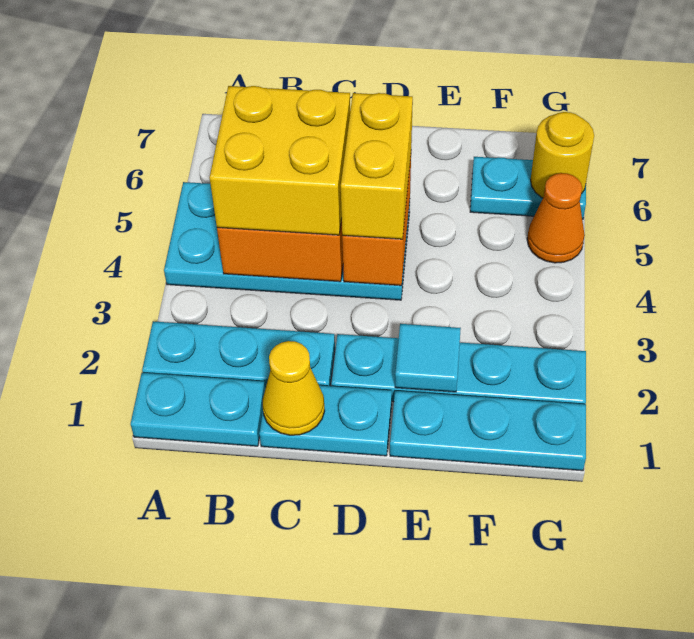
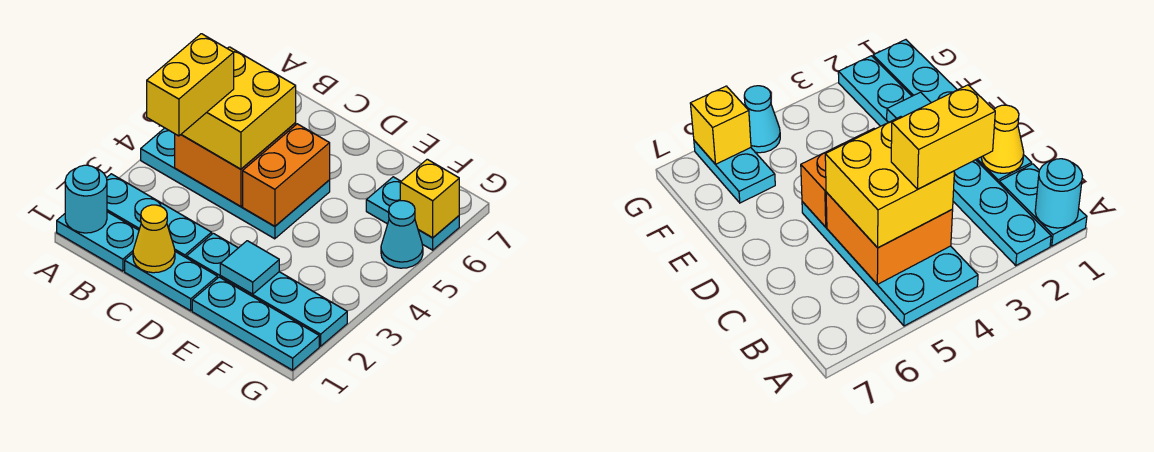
none -> cyan round brick A1 level 2
yellow brick D4:D5 level 3 -> yellow brick B3:B4 level 4
orange cone G5 level 1 -> cyan cone G5 level 1
yellow round brick G6 level 2 -> yellow brick G6 level 2

